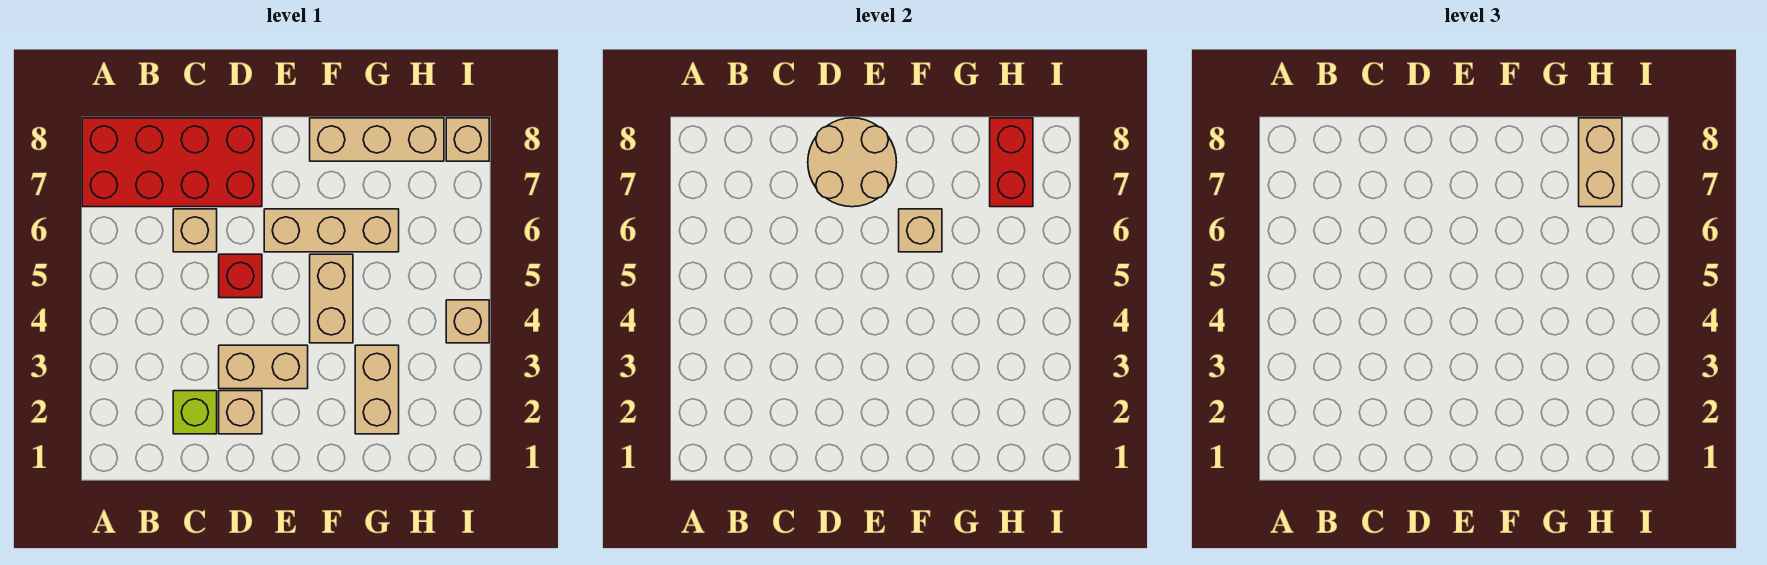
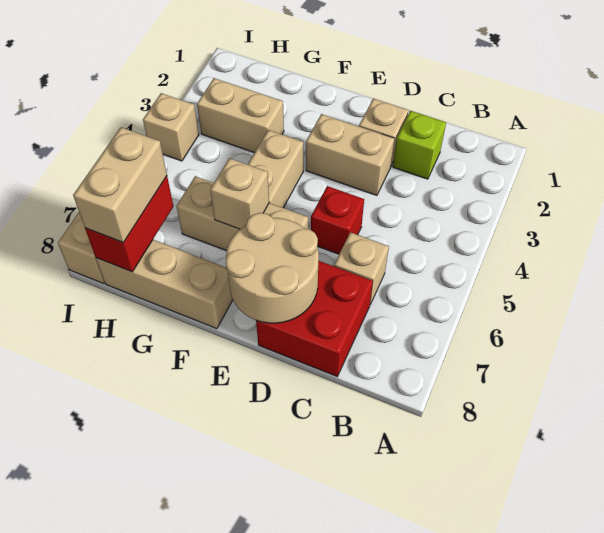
red brick A7:D8 level 1 -> red brick C7:D8 level 1
tan brick G2:G3 level 1 -> tan brick G3:H3 level 1

